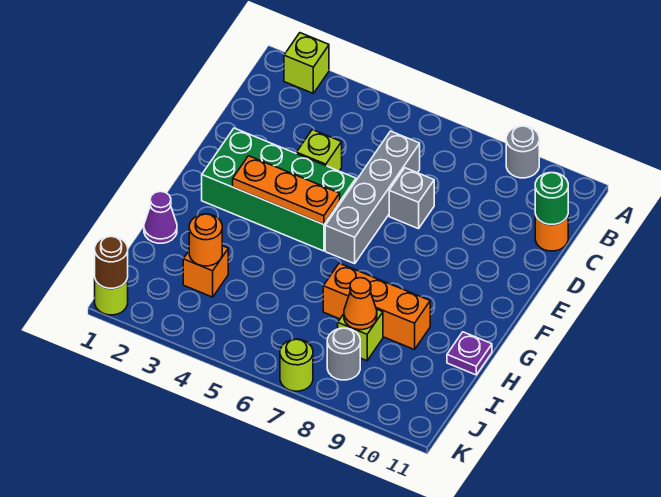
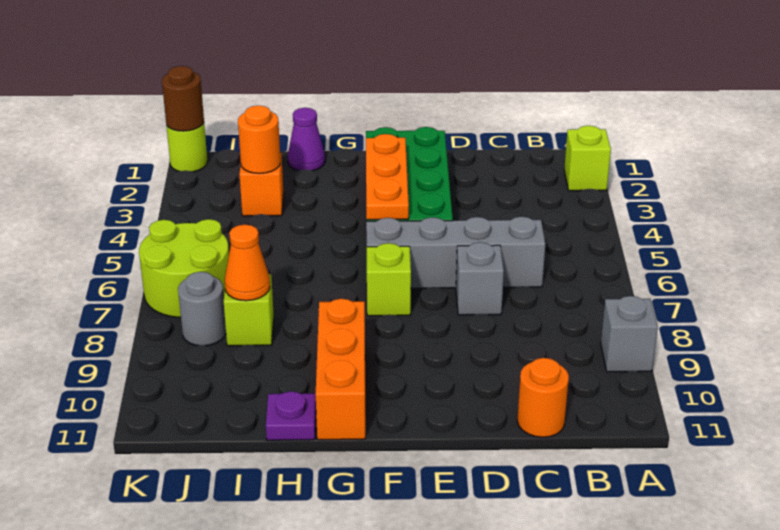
grey round brick A9 level 1 -> grey brick A9 level 1
green round brick C11 level 2 -> none
lime brick D4 level 1 -> lime brick F7 level 1
orange brick H7:H9 level 1 -> orange brick G9:G11 level 1
lime round brick K7 level 1 -> lime round brick J6:K7 level 1

